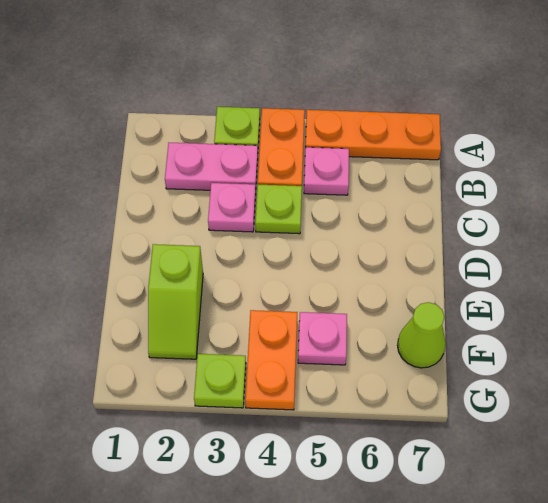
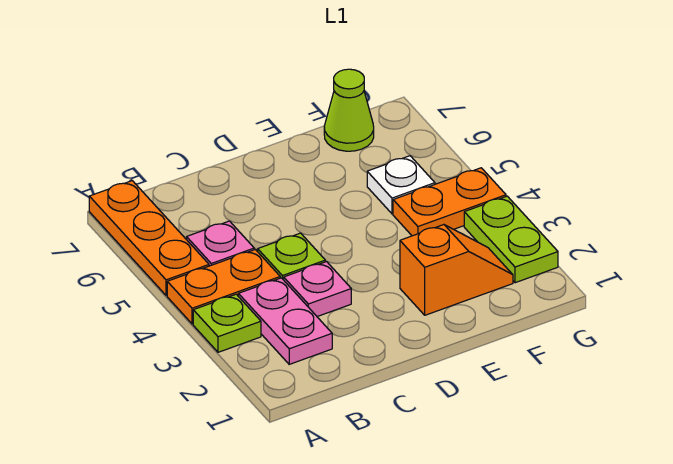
lime slope E2:F2 level 1 top E -> orange slope E2:F2 level 1 top E
pink plate F5 level 1 -> white plate F5 level 1
lime plate G3 level 1 -> lime plate G2:G3 level 1

